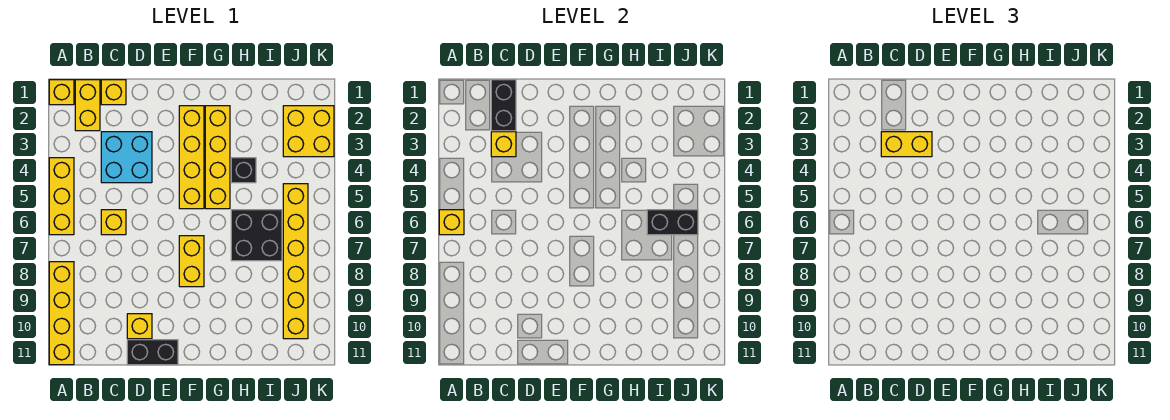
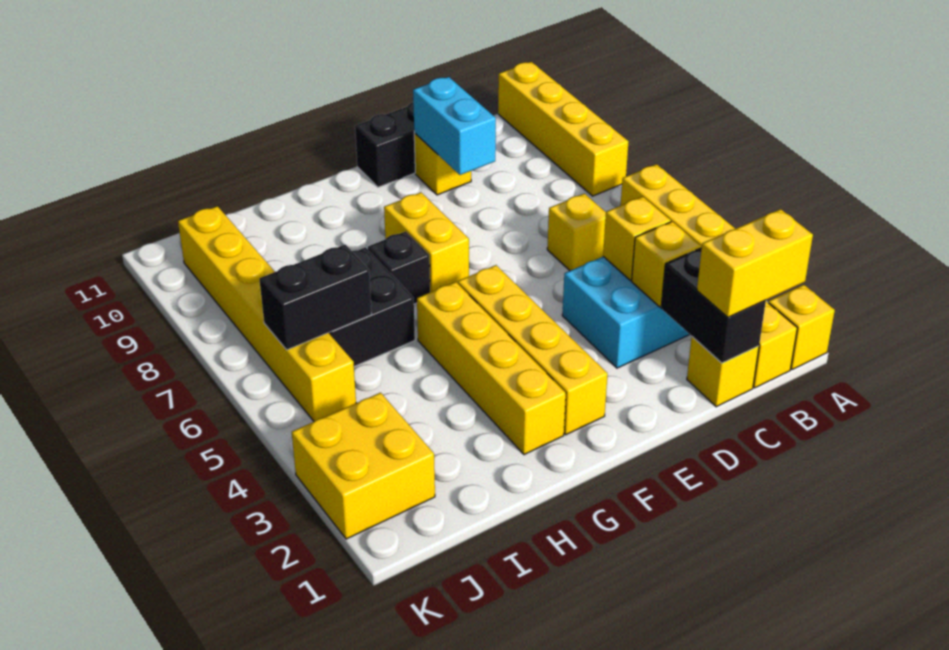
yellow brick A6 level 2 -> yellow brick C4 level 2
yellow brick C3:D3 level 3 -> yellow brick B1:C1 level 3
none -> cyan brick D9:D10 level 2
black brick H4 level 1 -> black brick G7 level 1

